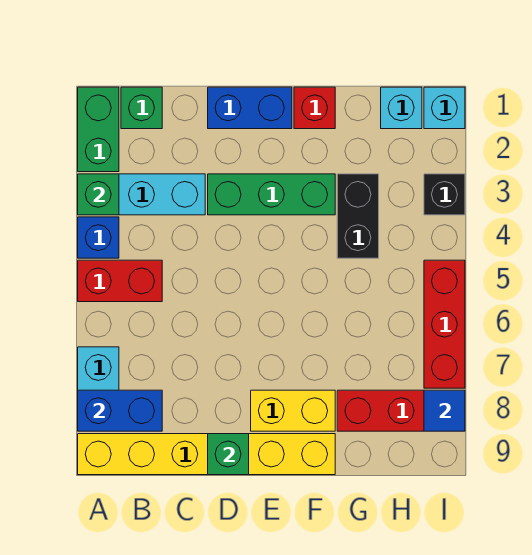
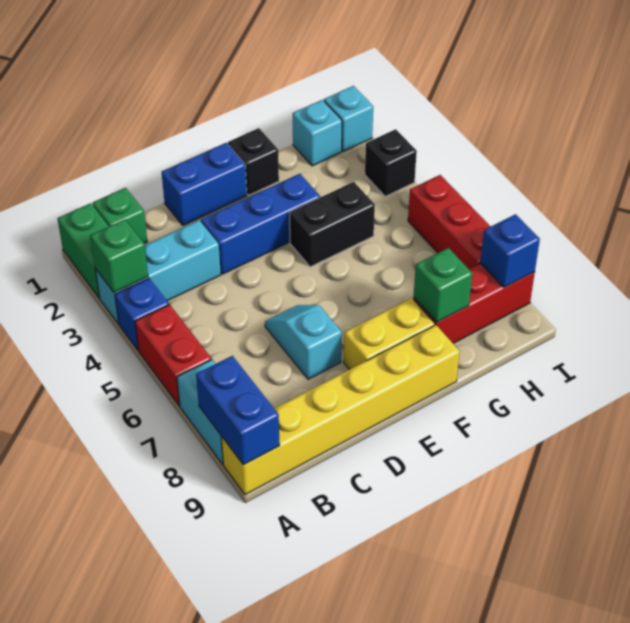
red brick A5:B5 level 1 -> red brick A5:A6 level 1
blue brick A8:B8 level 2 -> blue brick A8:A9 level 2
green brick D3:F3 level 1 -> blue brick D3:F3 level 1
none -> cyan slope D6:D7 level 1 top 7
green brick D9 level 2 -> green brick G8 level 2
red brick F1 level 1 -> black brick F1 level 1
black brick G3:G4 level 1 -> black brick F4:G4 level 1
blue tile I8 level 2 -> blue brick I8 level 2

